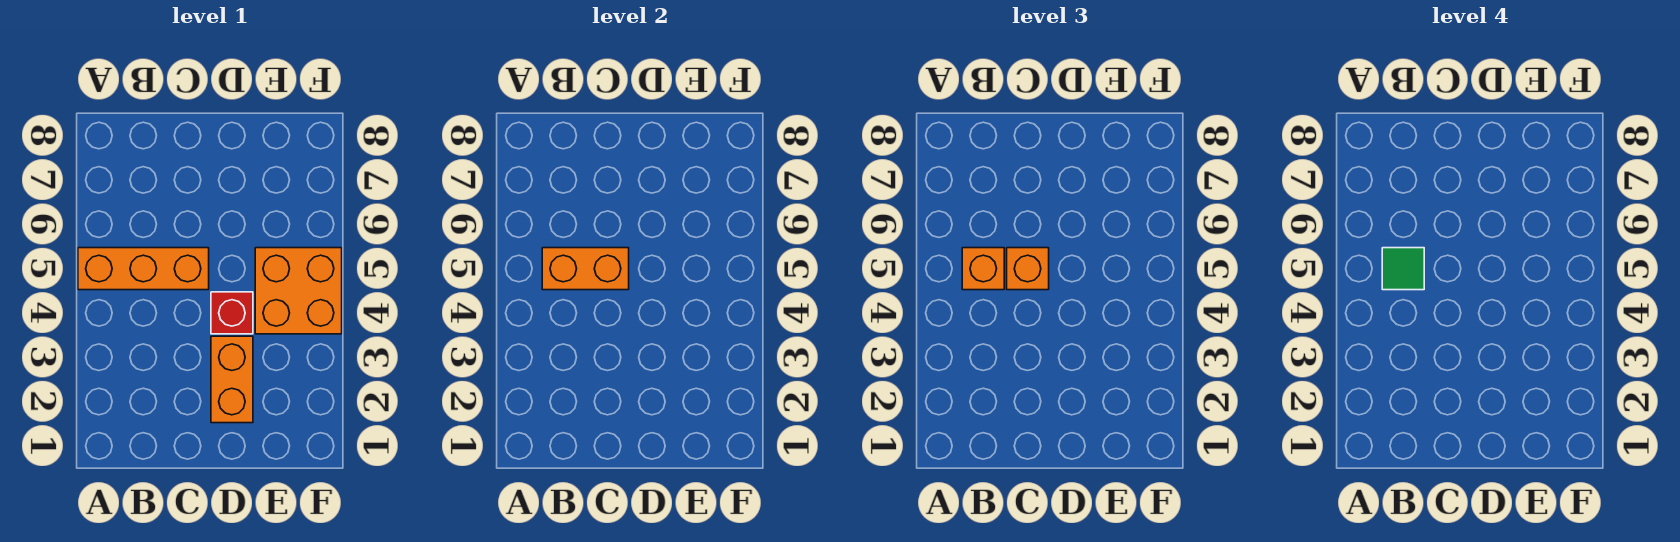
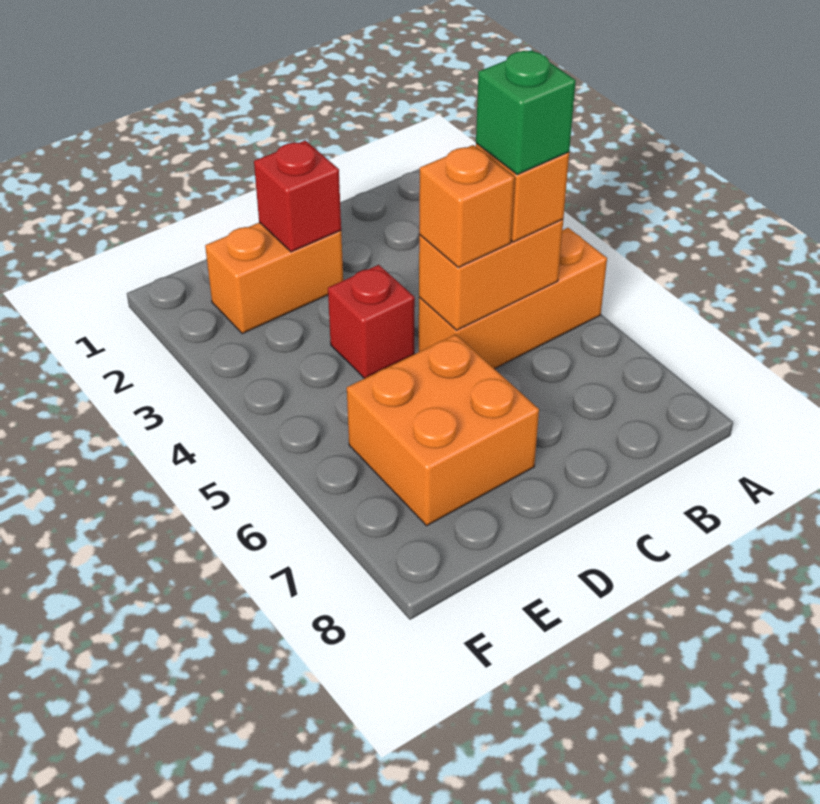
green tile B5 level 4 -> green brick B5 level 4
orange brick D2:D3 level 1 -> orange brick D2:E2 level 1
none -> red brick D2 level 2
orange brick E4:F5 level 1 -> orange brick D6:E7 level 1

